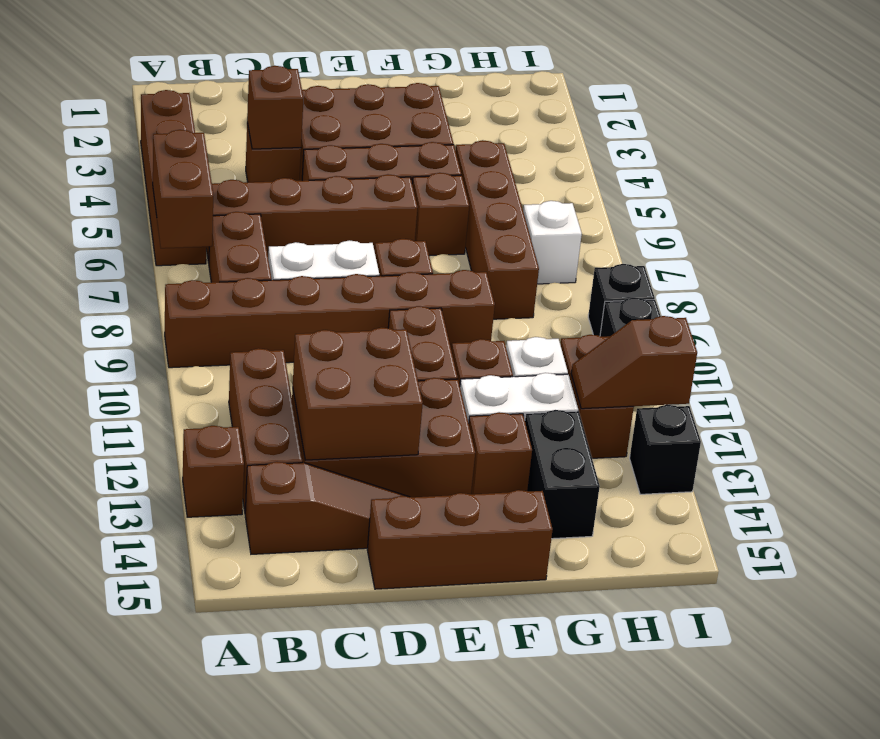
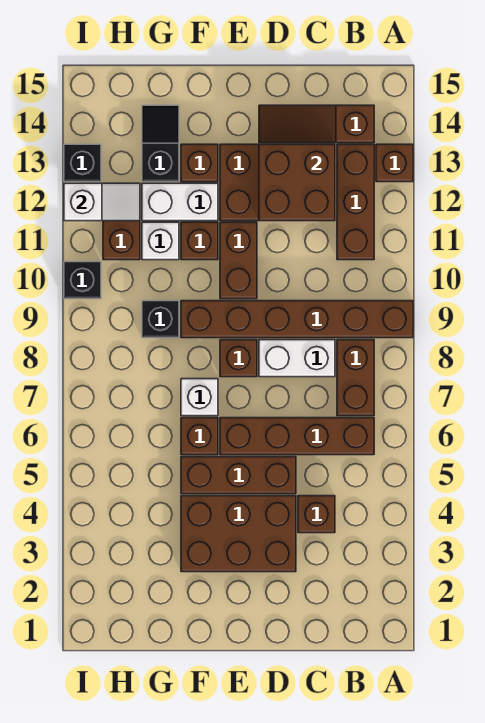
brown brick A3:A6 level 1 -> none
brown brick A6:A7 level 2 -> none
brown brick C4 level 2 -> none
brown brick D15:F15 level 1 -> none
brown brick G5:G8 level 1 -> none
black brick G13:G14 level 1 -> black slope G13:G14 level 1 top 13
white brick H7 level 1 -> white brick F7 level 1
brown slope H12:I12 level 2 top I -> white slope H12:I12 level 2 top I
black brick I9 level 1 -> black brick G9 level 1

